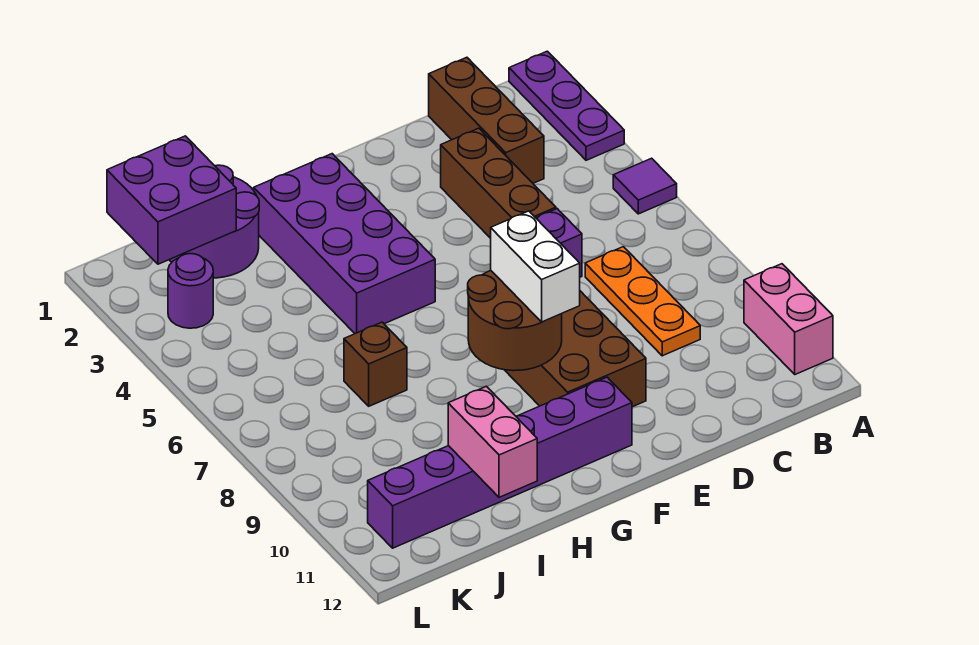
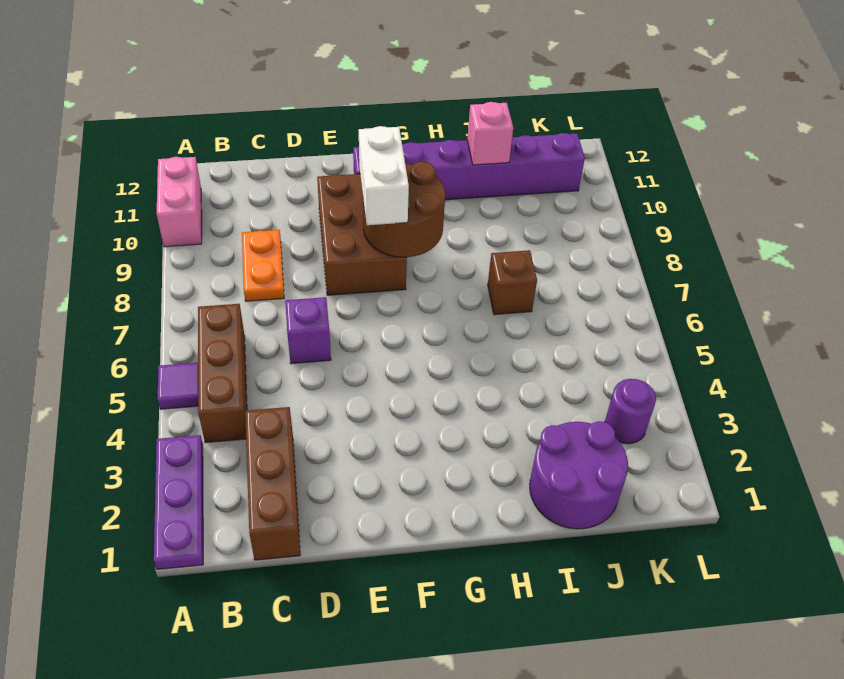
orange plate C7:C9 level 1 -> orange plate C8:C9 level 1
brown brick D3:D5 level 1 -> brown brick B4:B6 level 1
purple brick G2:H5 level 1 -> none
pink brick I11:I12 level 2 -> pink brick I11 level 2
purple brick J1:K2 level 2 -> none

